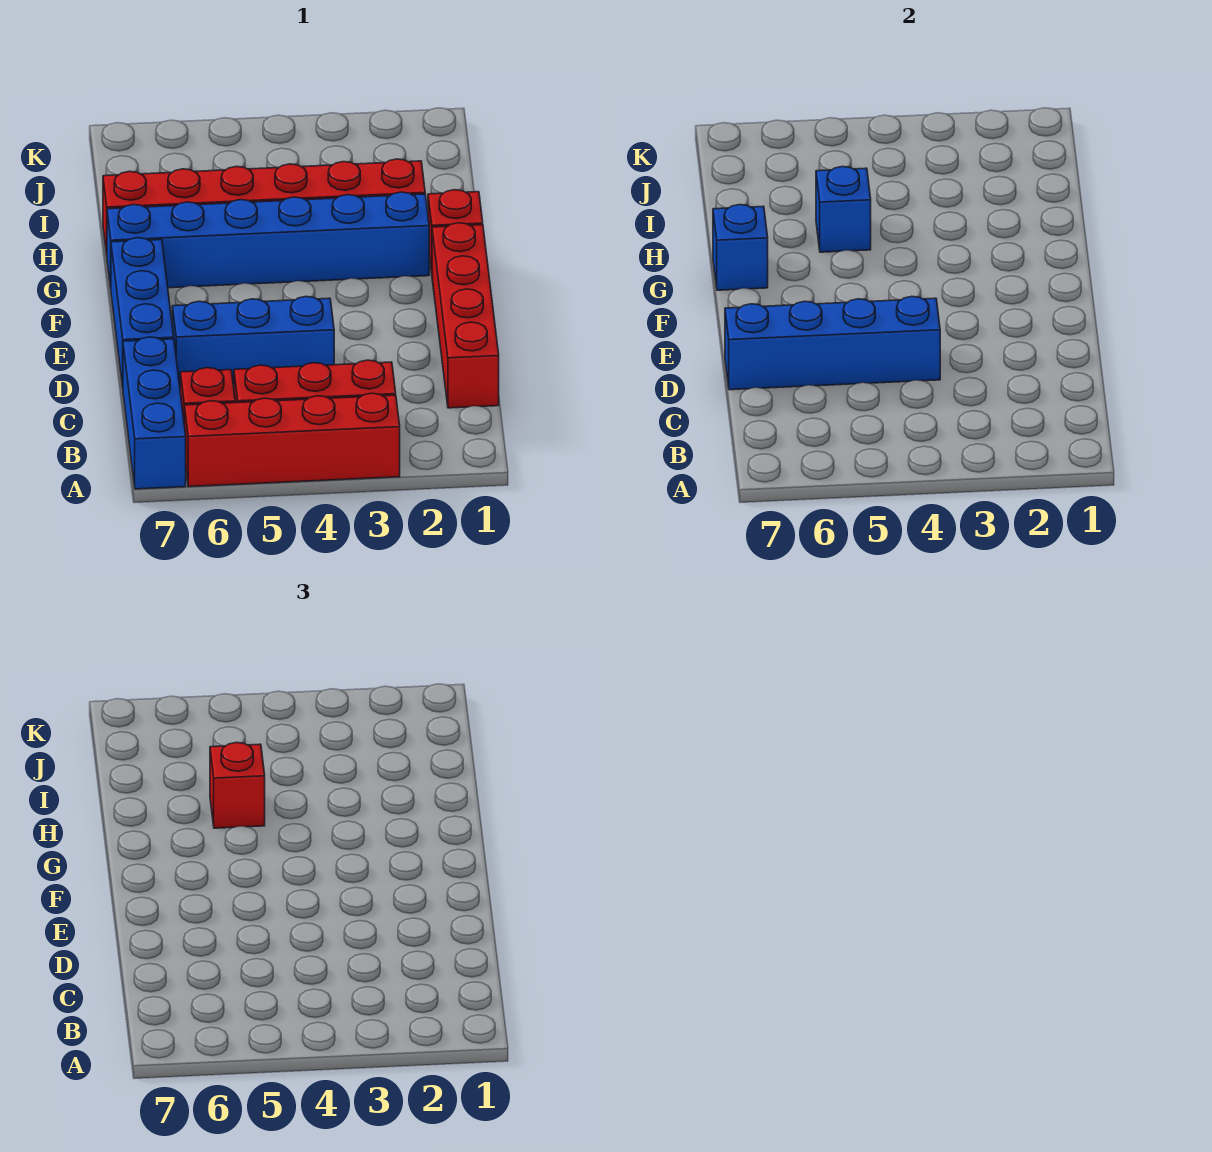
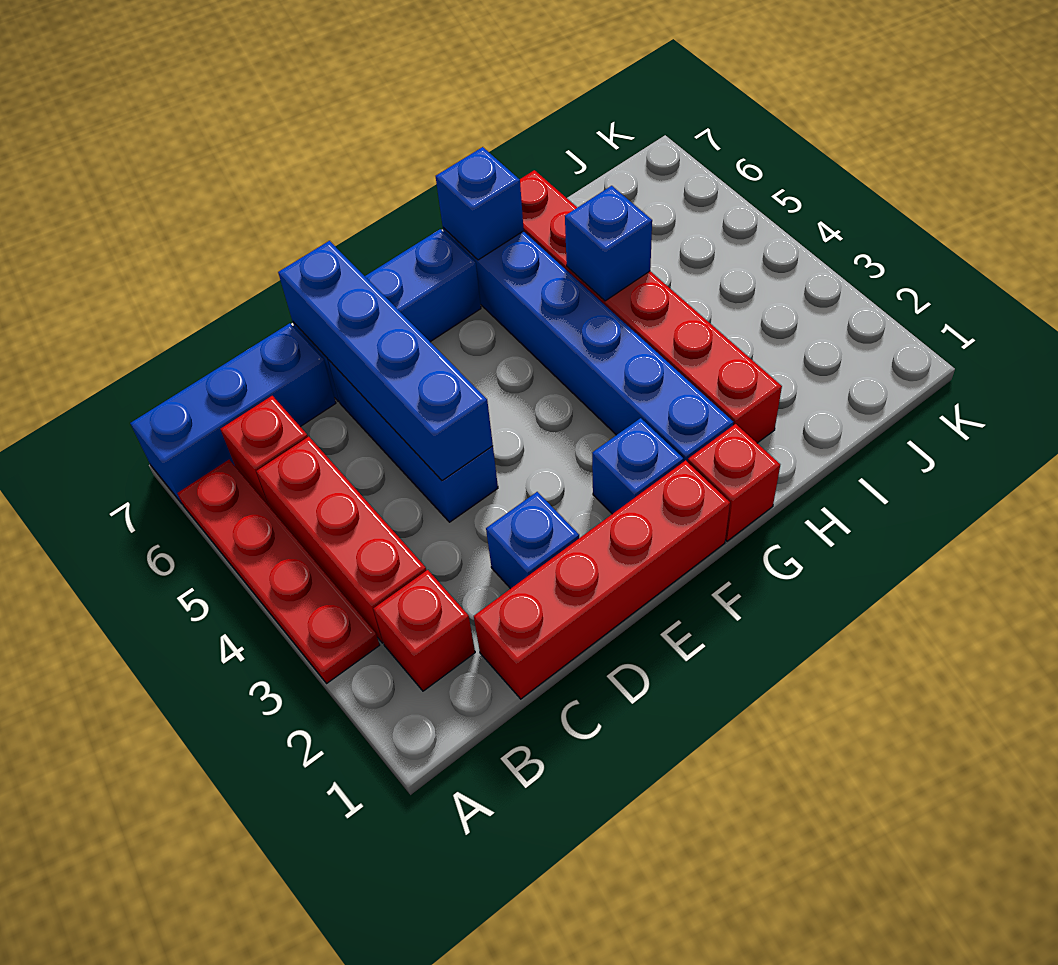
red brick A3:A6 level 1 -> red plate A3:A6 level 1
none -> blue brick D2 level 1
none -> blue brick F2 level 1
red brick H5 level 3 -> red brick B2 level 1

